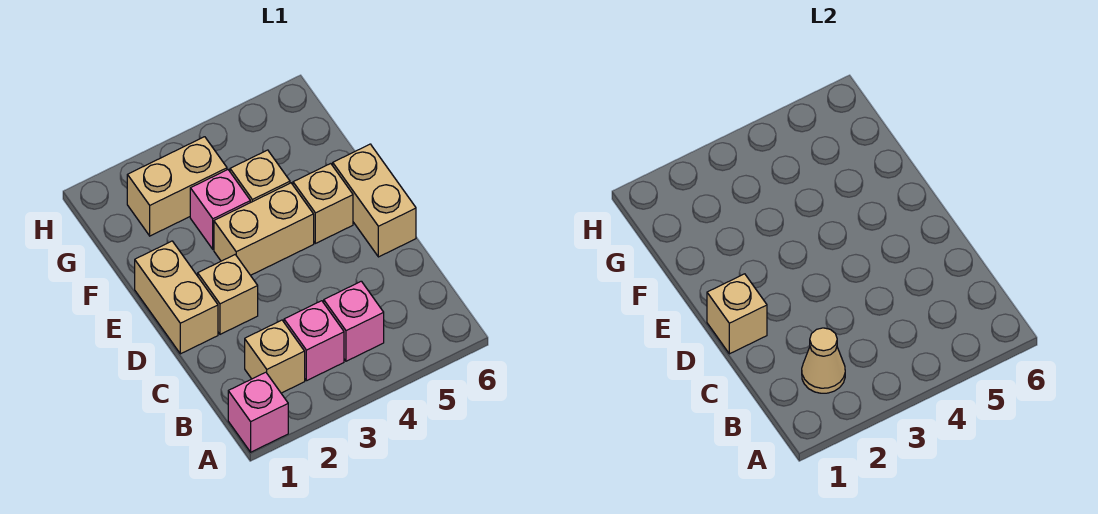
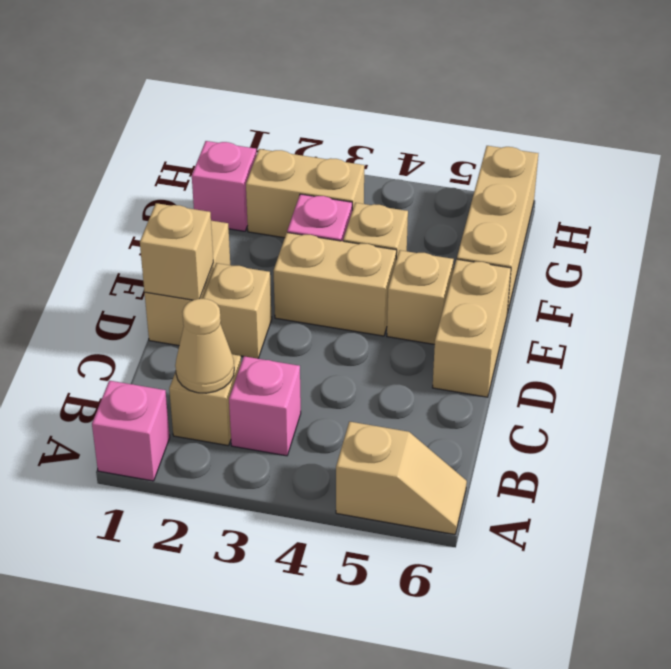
none -> tan slope A5:A6 level 1 top 5
pink brick B4 level 1 -> pink brick G1 level 1
none -> tan brick F6:H6 level 1

